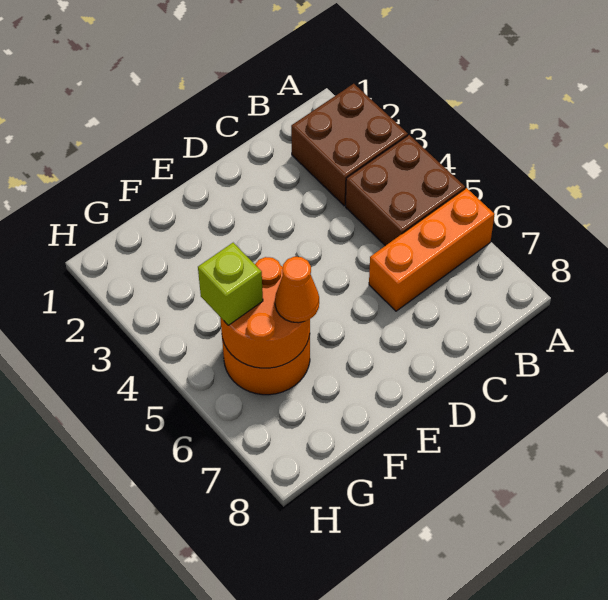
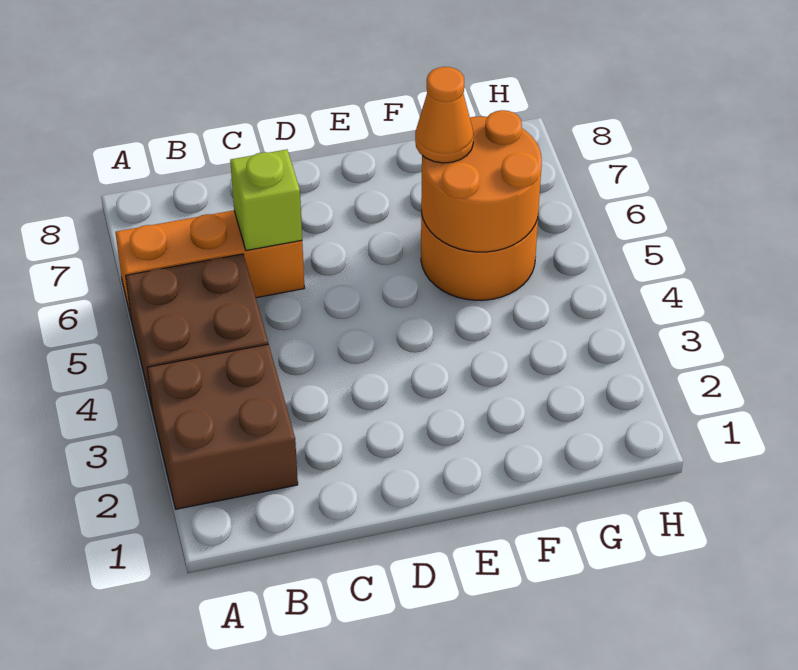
lime brick G5 level 3 -> lime brick C6 level 2

